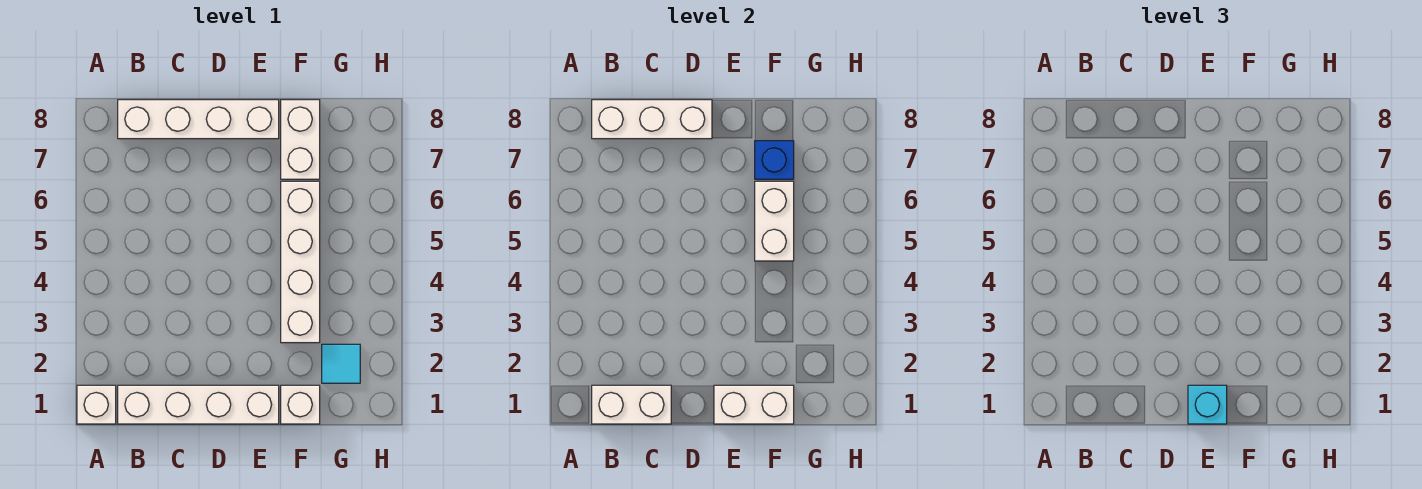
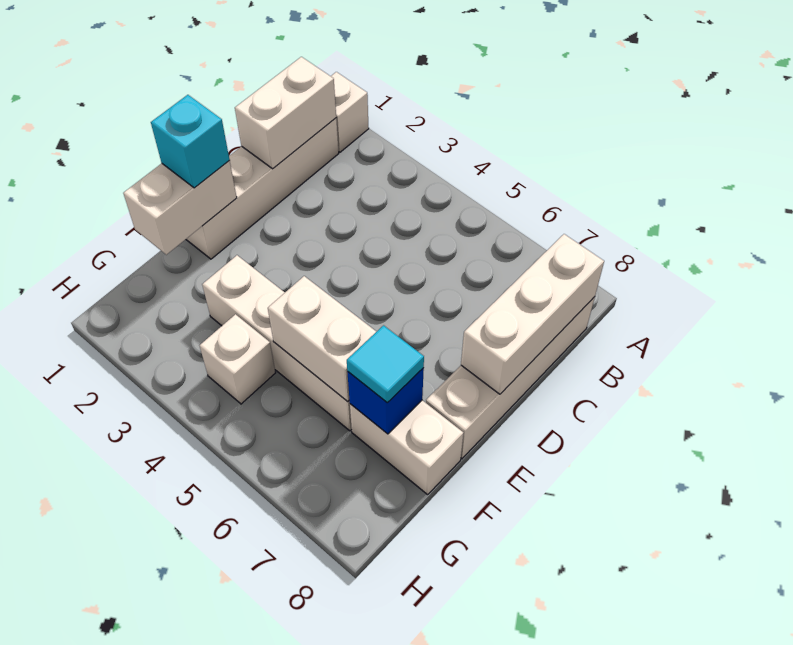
white brick F1 level 1 -> white brick G4 level 1
cyan tile G2 level 1 -> cyan tile F7 level 3

